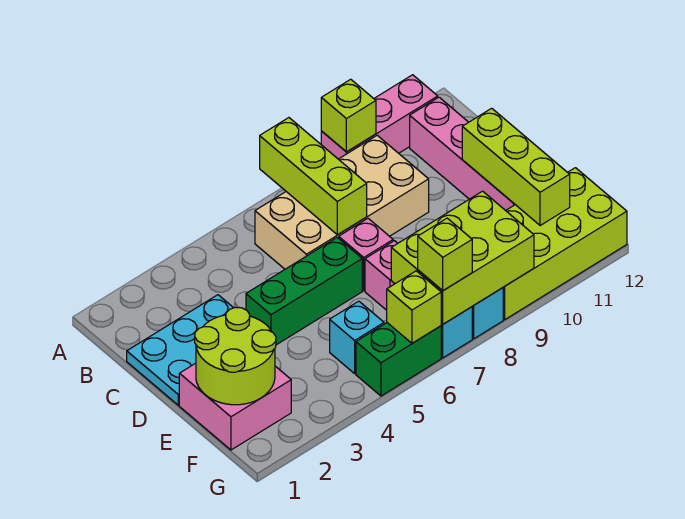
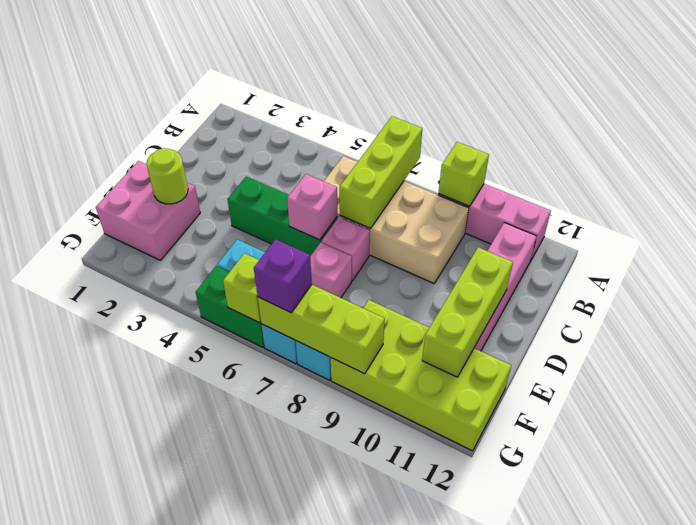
cyan plate C1:D3 level 1 -> none
none -> pink brick D6 level 2
lime round brick E1:F2 level 2 -> lime round brick E2 level 2
lime brick F7:G9 level 2 -> lime brick G7:G9 level 2
lime brick G7 level 3 -> purple brick G7 level 3

